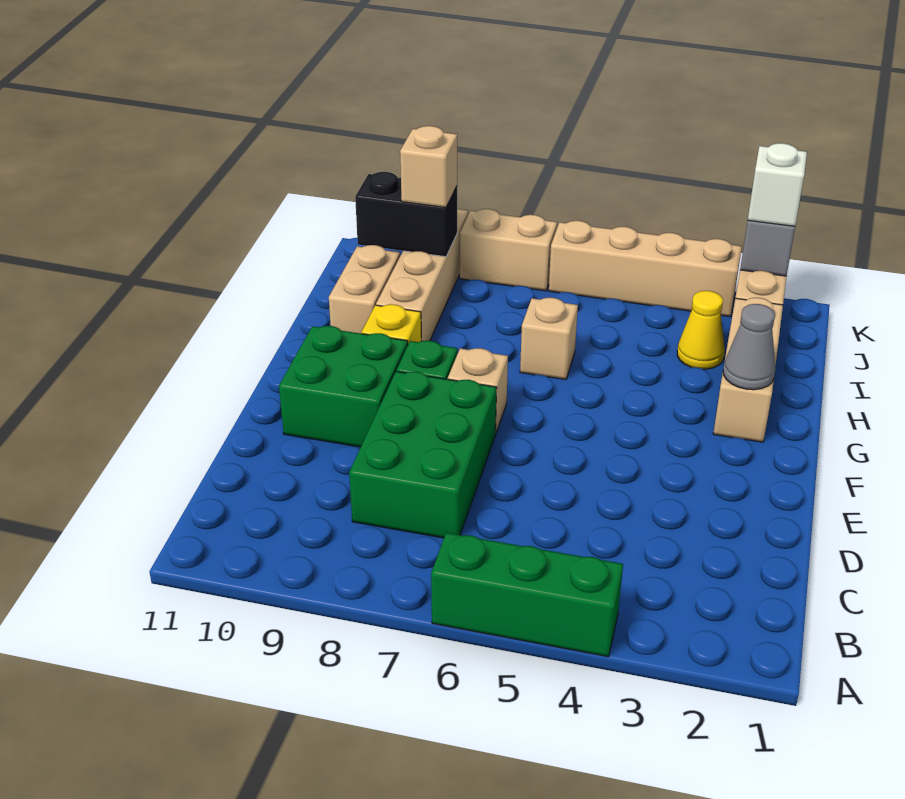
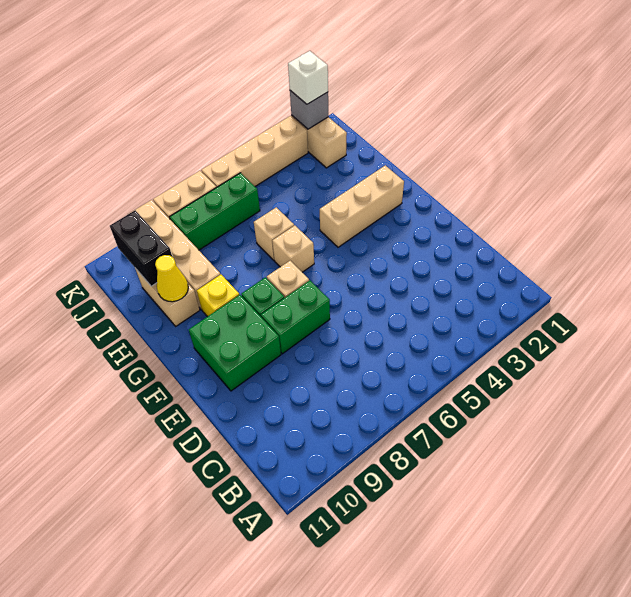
green brick A4:A6 level 1 -> green brick J6:J8 level 1
green brick C7:E8 level 1 -> green brick E7:E8 level 1
tan brick G2:I2 level 1 -> tan brick G2:G4 level 1
grey cone G2 level 2 -> none
yellow cone I3 level 1 -> yellow cone H10 level 2
black brick J9:J10 level 2 -> black brick I10:J10 level 2
tan brick J9 level 3 -> tan brick G6 level 1

